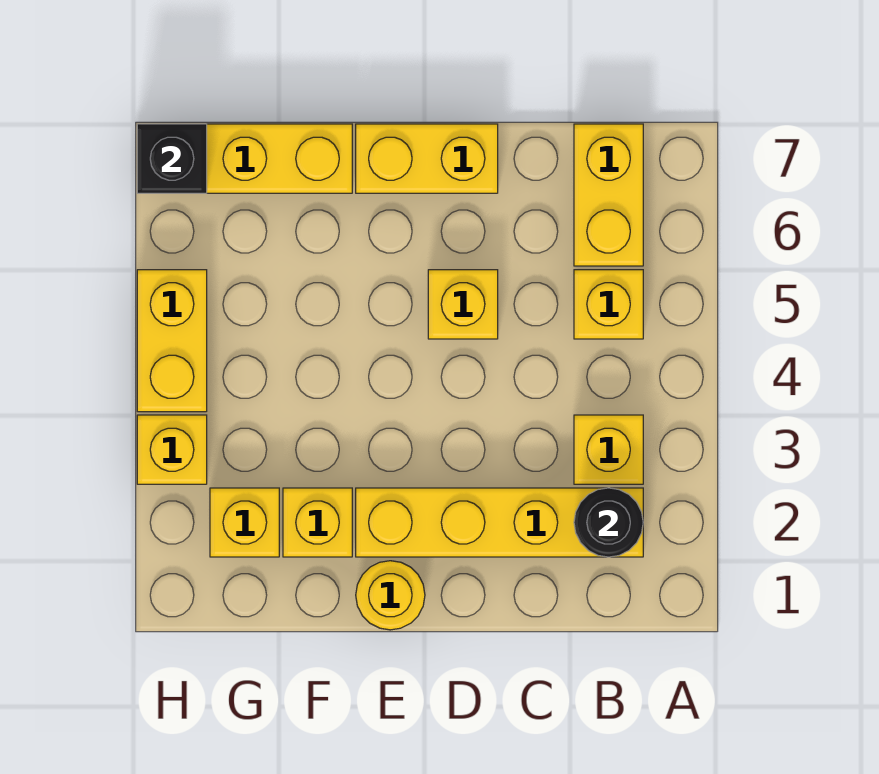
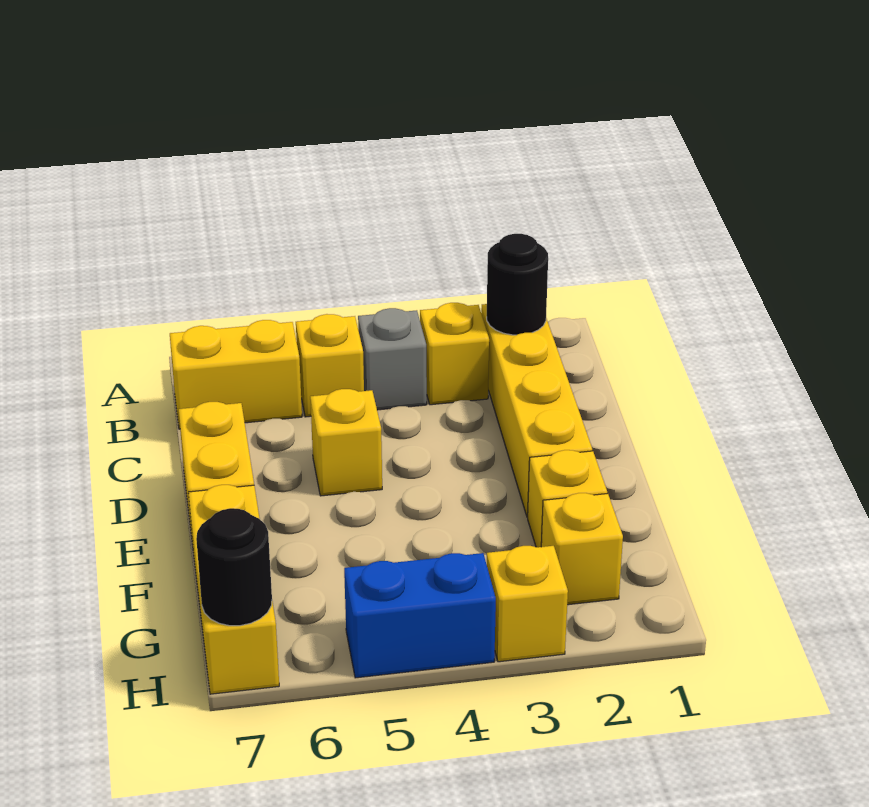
none -> grey brick B4 level 1
yellow round brick E1 level 1 -> none
yellow brick H4:H5 level 1 -> blue brick H4:H5 level 1
black brick H7 level 2 -> black round brick H7 level 2

